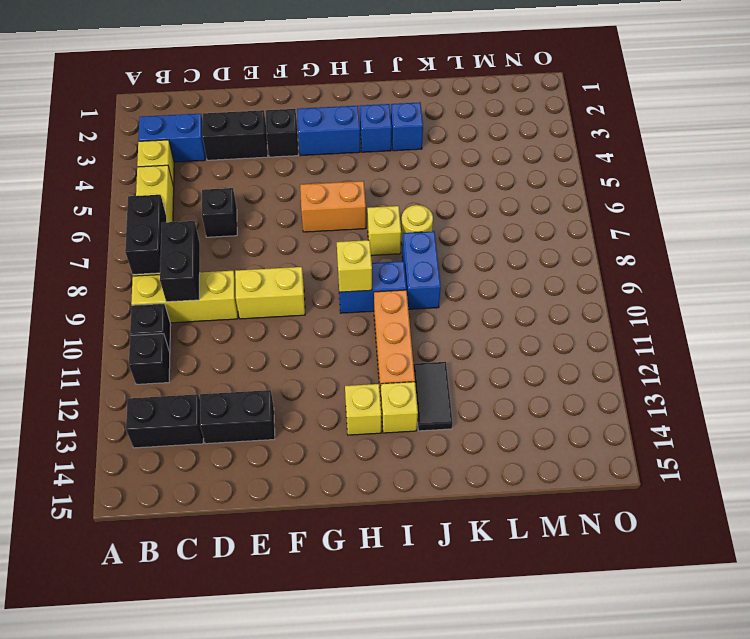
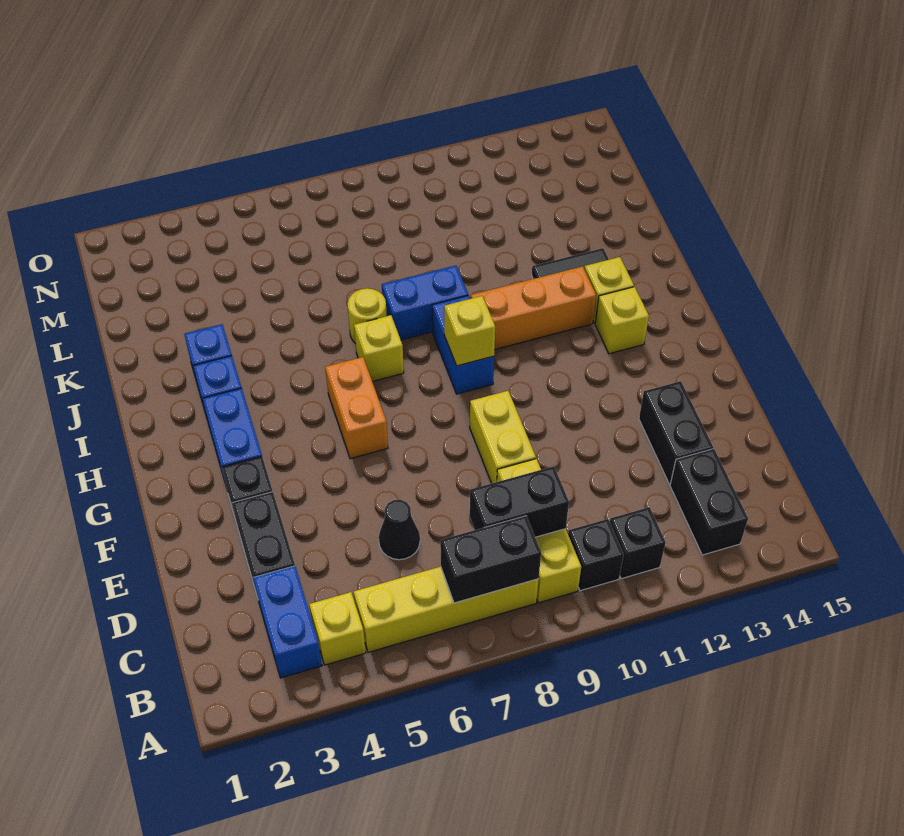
black brick D6 level 1 -> black cone D6 level 1

